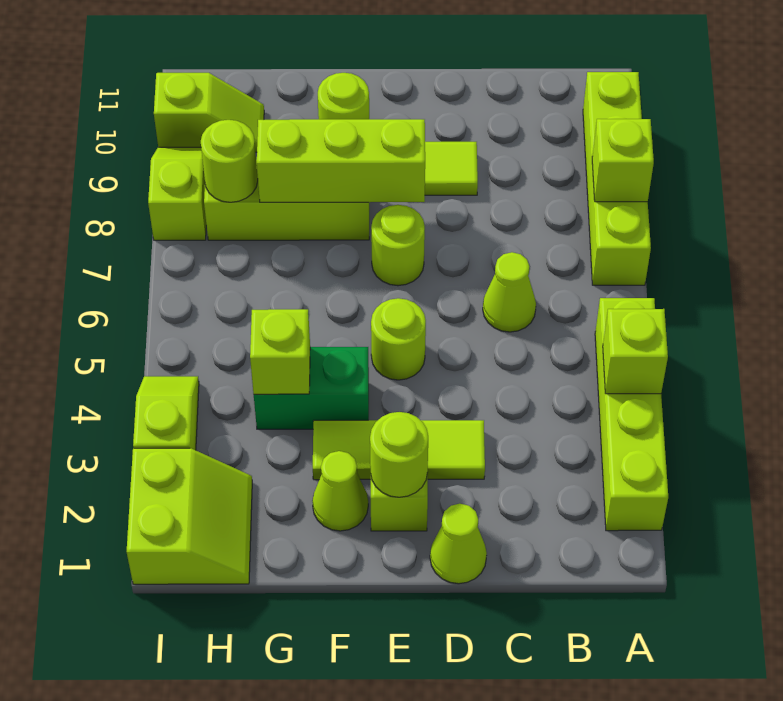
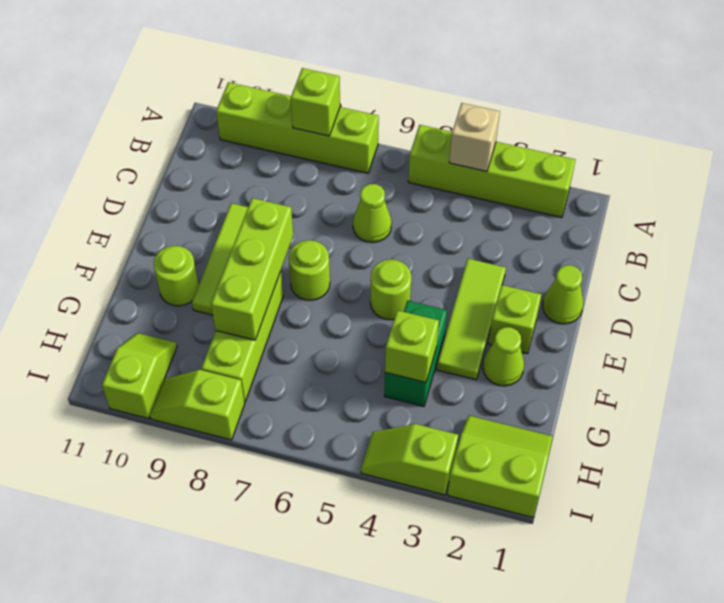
lime brick A4 level 2 -> tan brick A4 level 2
lime round brick E2 level 2 -> none
lime round brick H8 level 2 -> none

